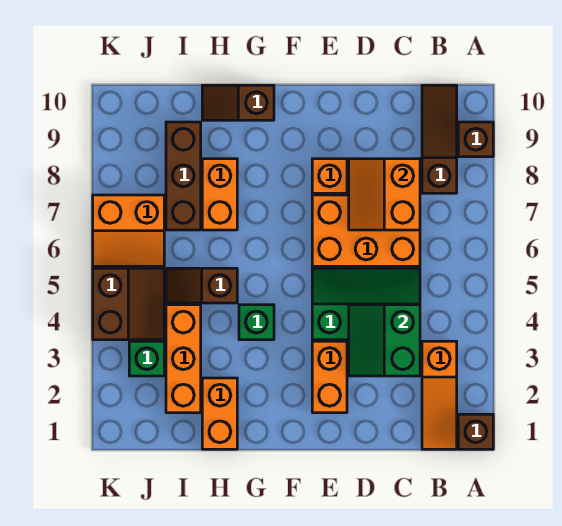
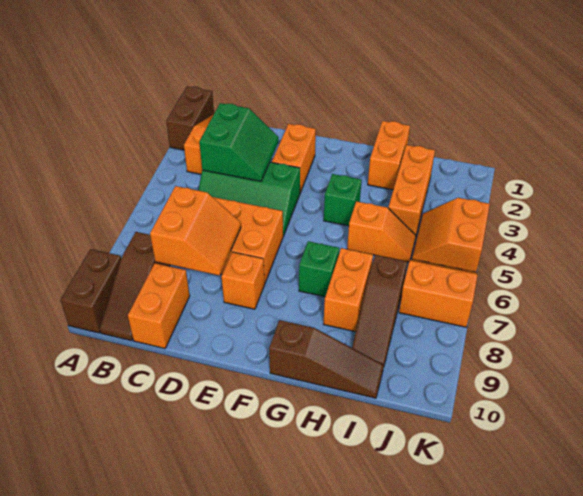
brown brick A1 level 1 -> brown brick A1:A2 level 1
brown brick A9 level 1 -> brown brick A9:A10 level 1
none -> orange brick C9:C10 level 1
brown slope G10:H10 level 1 top G -> brown slope G10:I10 level 1 top G
brown slope H5:I5 level 1 top H -> orange slope H5:I5 level 1 top H
brown brick I7:I9 level 1 -> brown slope I7:I9 level 1 top 7
green brick J3 level 1 -> green brick G7 level 1
brown slope J4:K5 level 1 top K -> orange slope J4:K5 level 1 top K

